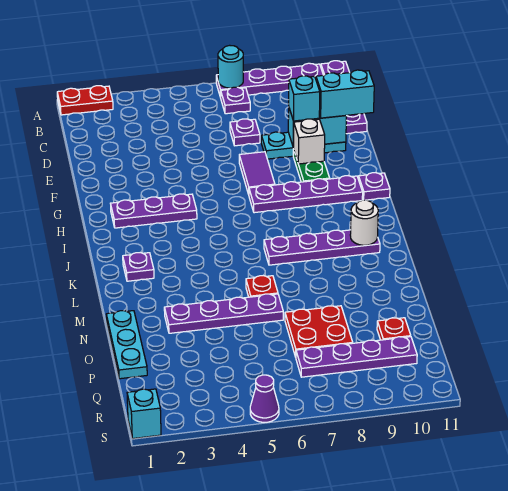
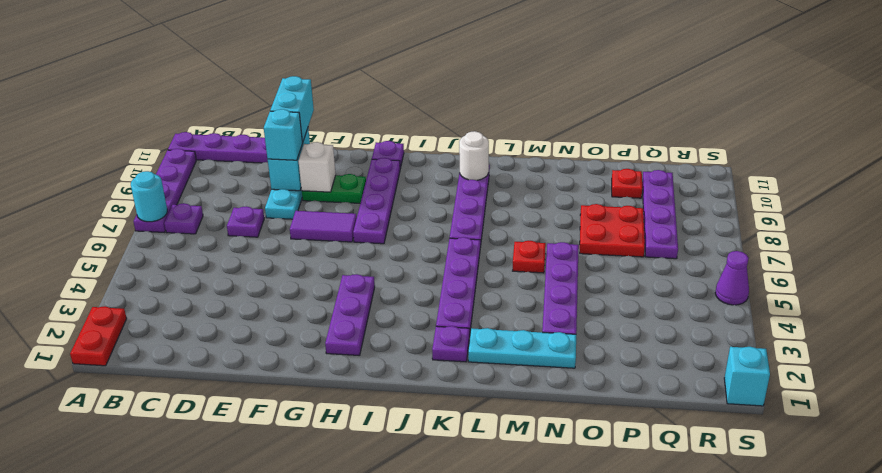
none -> purple plate K3:K6 level 1
cyan plate N1:P1 level 1 -> cyan plate L2:N2 level 1

